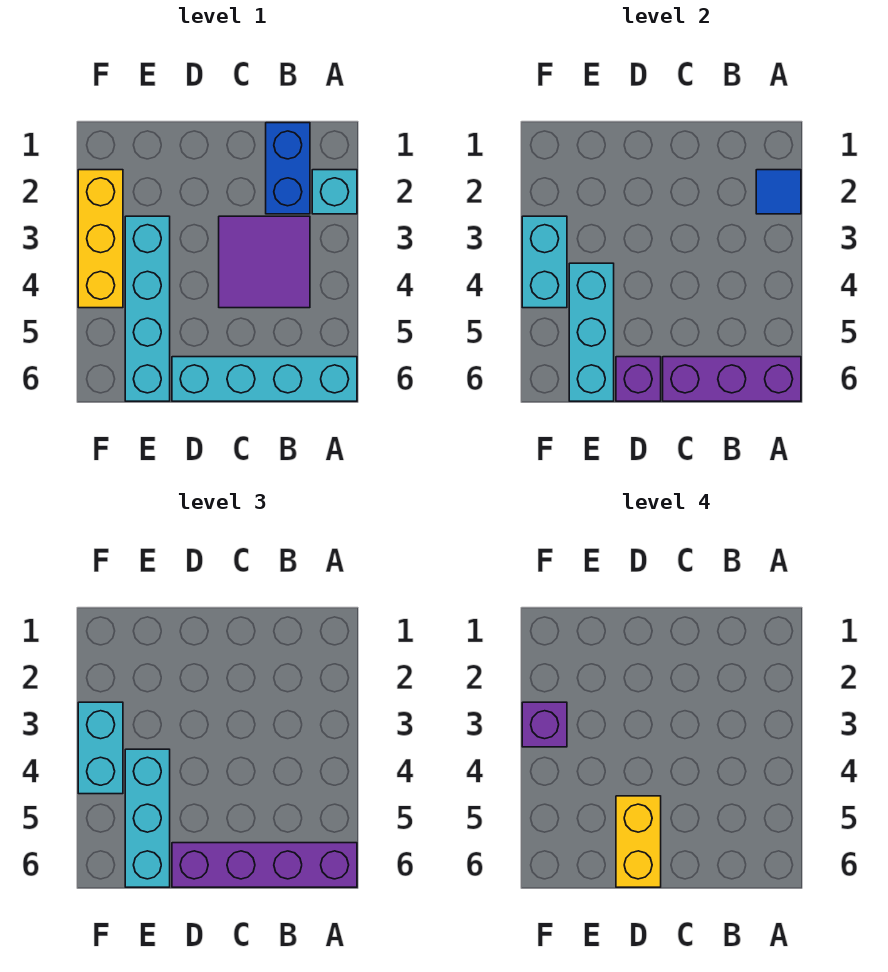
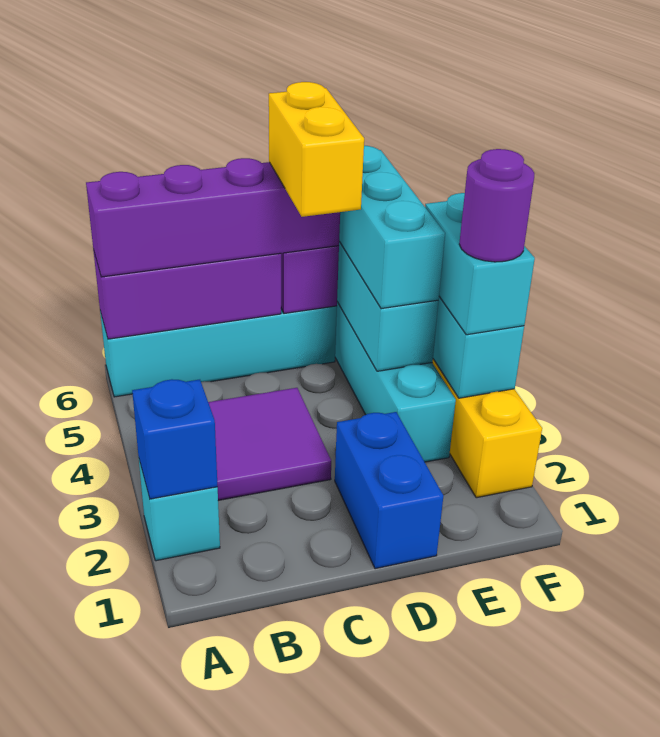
blue tile A2 level 2 -> blue brick A2 level 2
blue brick B1:B2 level 1 -> blue brick D1:D2 level 1
purple brick F3 level 4 -> purple round brick F3 level 4

